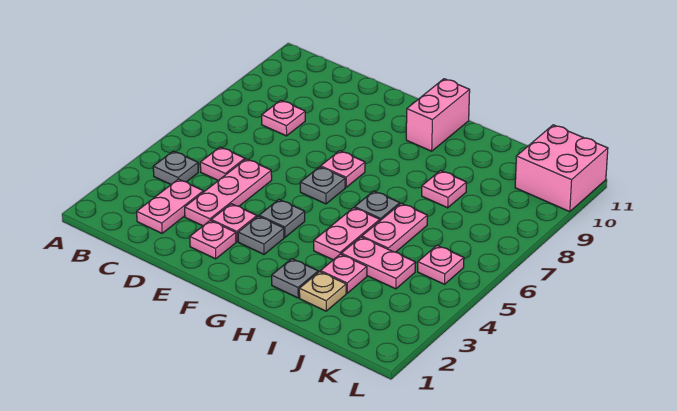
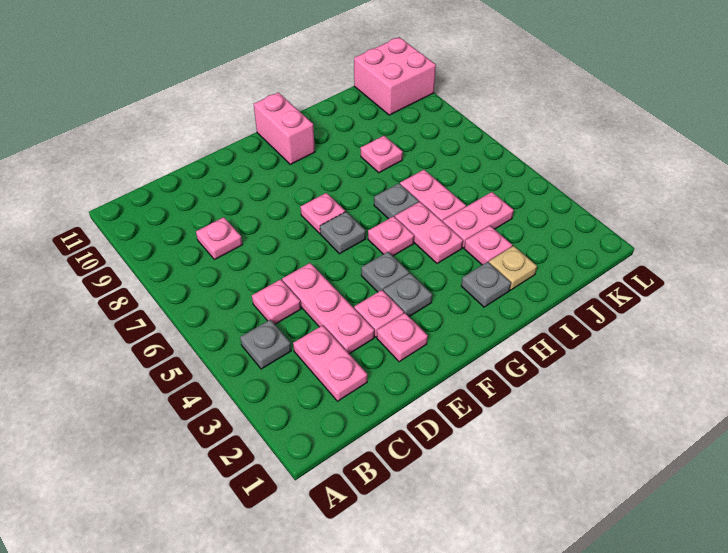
pink plate K5 level 1 -> pink plate G5 level 1

